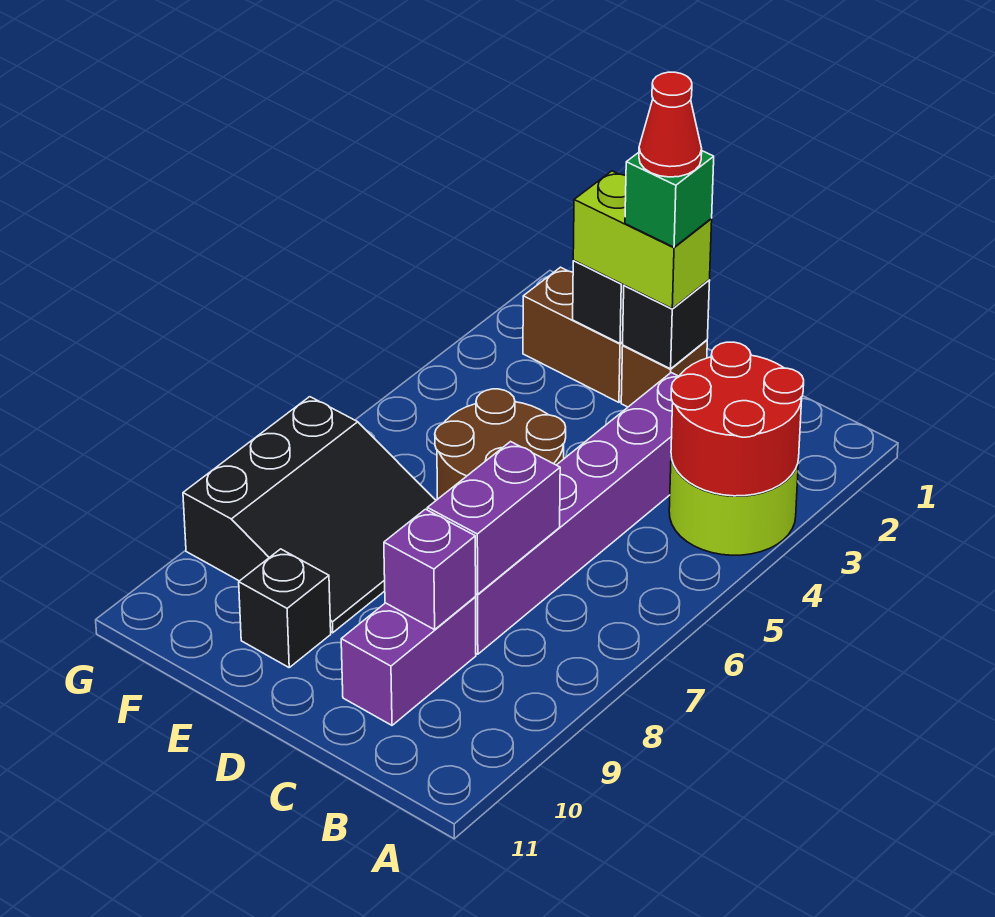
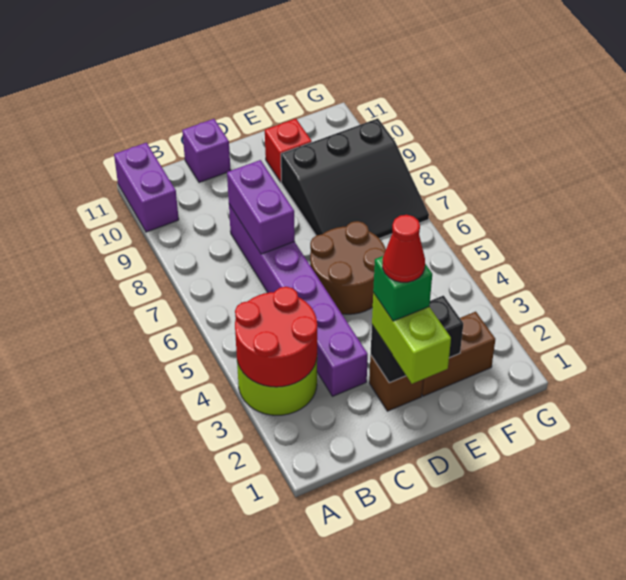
purple brick C9:C10 level 1 -> purple brick A10:A11 level 1
purple brick C9 level 2 -> purple brick C11 level 1
lime brick D2:E2 level 3 -> lime brick D1:D2 level 3
black slope E7:G9 level 1 top G -> black slope E7:G9 level 1 top 9
black brick E10 level 1 -> red brick E10 level 1

